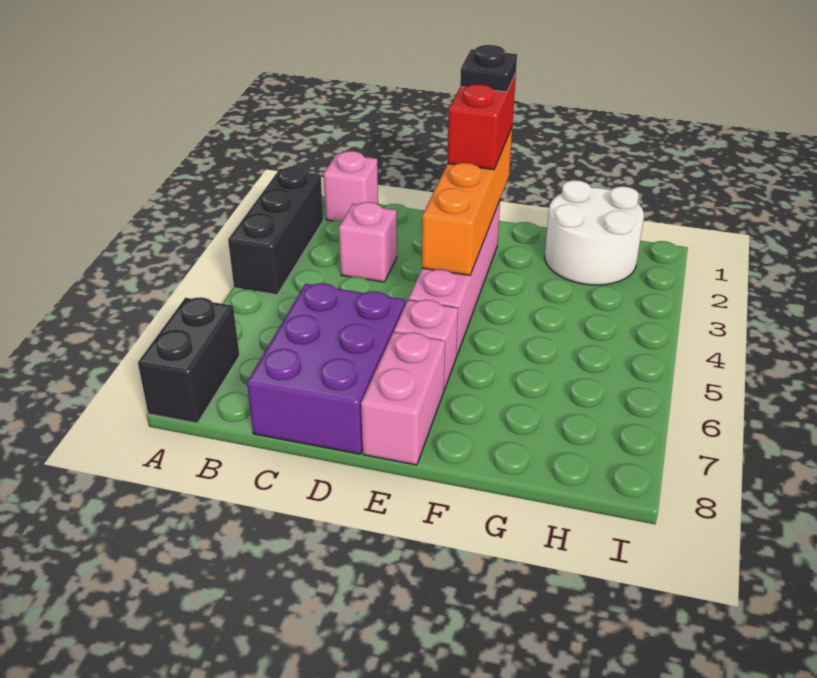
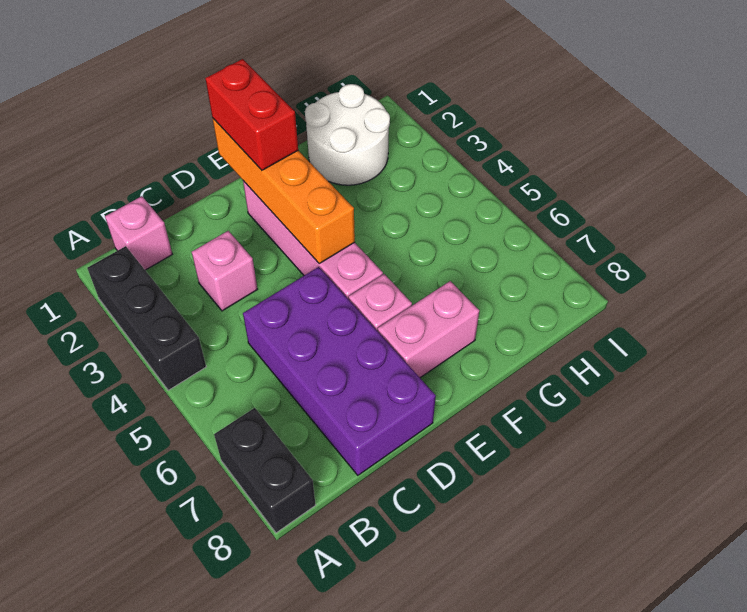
purple brick C6:D8 level 1 -> purple brick C5:D8 level 1
black plate E1 level 4 -> none
pink brick E7:E8 level 1 -> pink brick E7:F7 level 1

